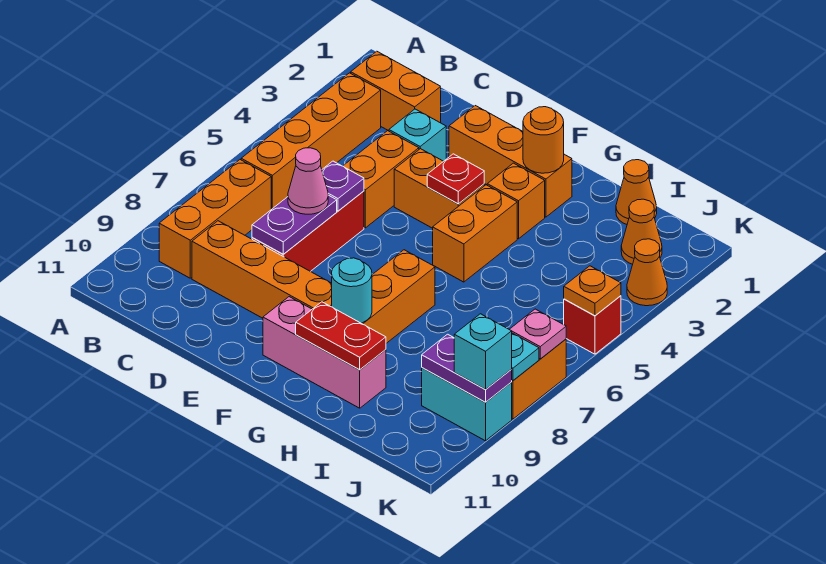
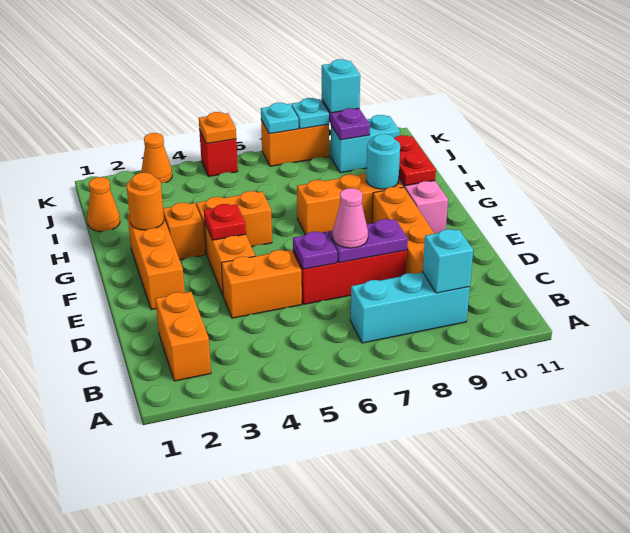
orange brick B3:B6 level 1 -> none
orange brick B7:B9 level 1 -> cyan brick B7:B9 level 1
cyan brick D3 level 1 -> cyan brick B9 level 2
orange cone J2 level 1 -> none
cyan brick J9:K9 level 1 -> cyan brick J9:J10 level 1
pink plate K7 level 2 -> cyan plate K7 level 2

